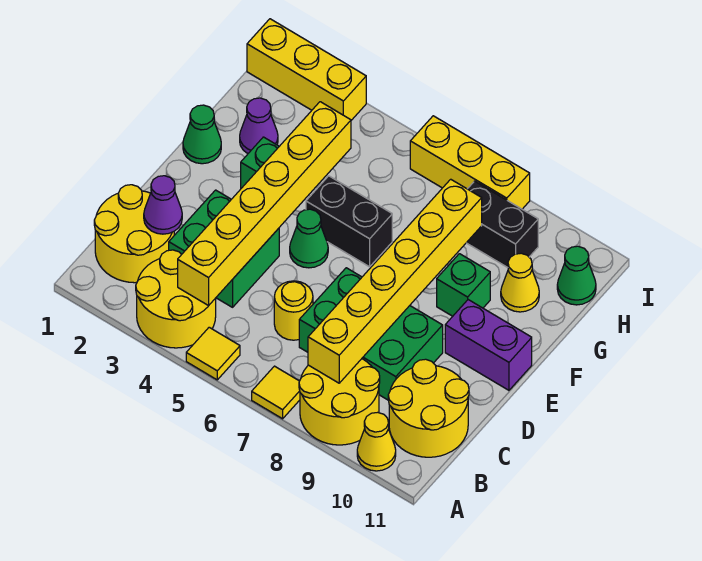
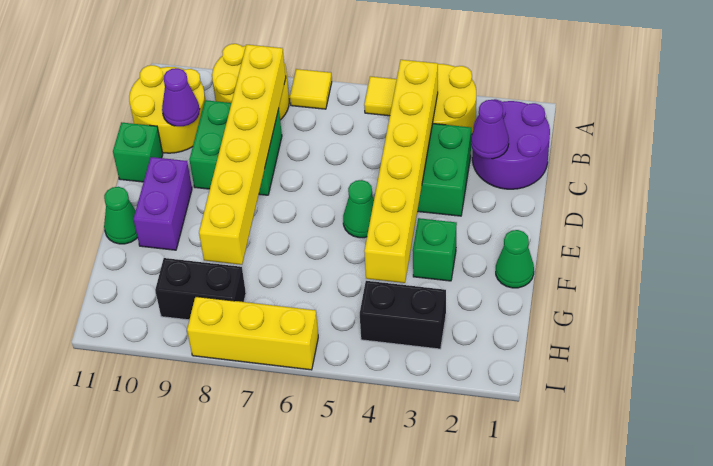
yellow cone A10 level 1 -> none
yellow round brick B1:C2 level 1 -> purple round brick B1:C2 level 1
yellow round brick C6 level 1 -> none
green brick C7:D9 level 1 -> green brick C8:D9 level 1
purple brick E10:E11 level 1 -> purple brick E10:F10 level 1
black brick F5:F6 level 1 -> black brick H3:H4 level 1
green brick F9 level 1 -> green brick D11 level 1
purple cone G2 level 1 -> purple cone C10 level 2
yellow cone G10 level 1 -> none
green cone H11 level 1 -> green cone F11 level 1
yellow brick I1:I3 level 1 -> none

